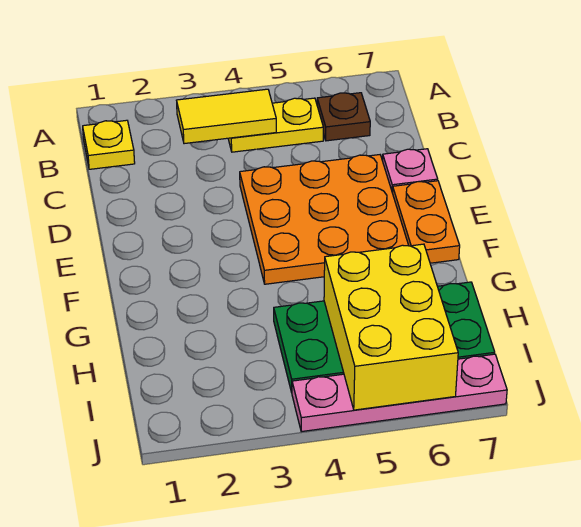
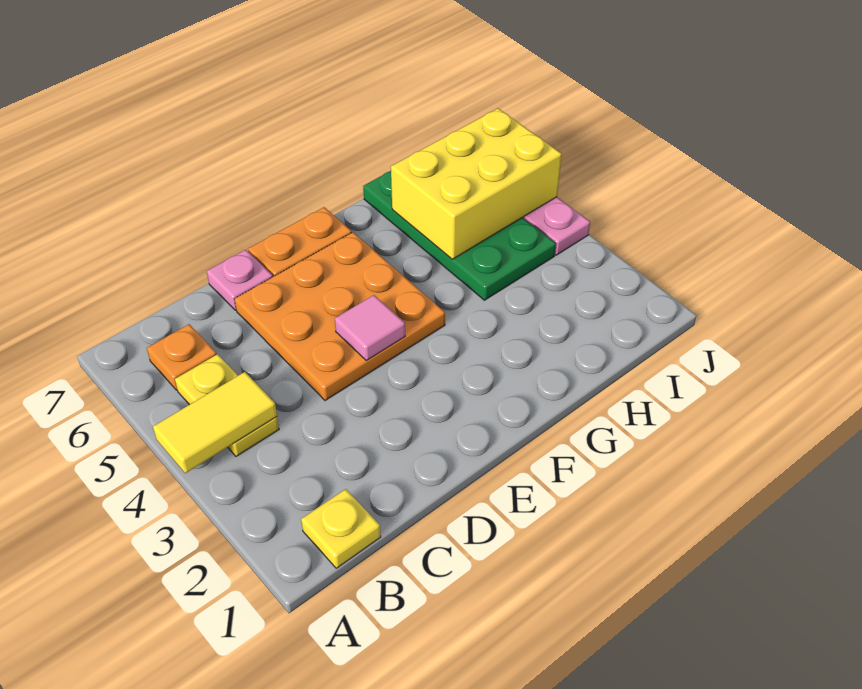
yellow tile B3:B4 level 2 -> yellow tile A4:B4 level 2
brown plate B6 level 1 -> orange plate B6 level 1
none -> pink tile E4 level 2

